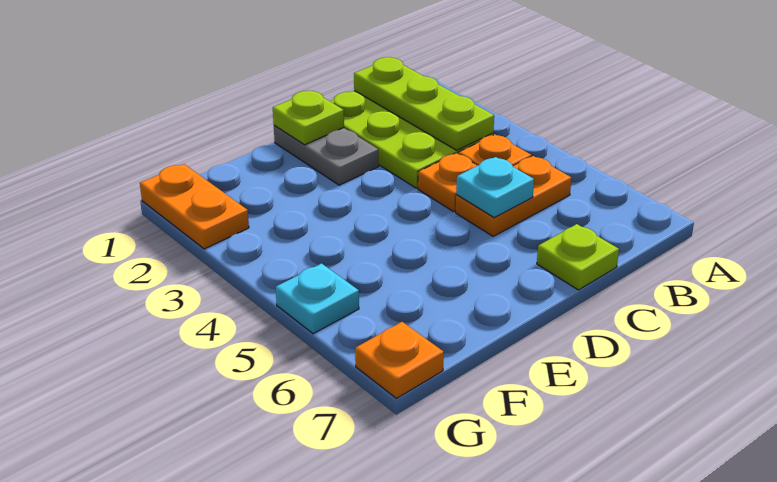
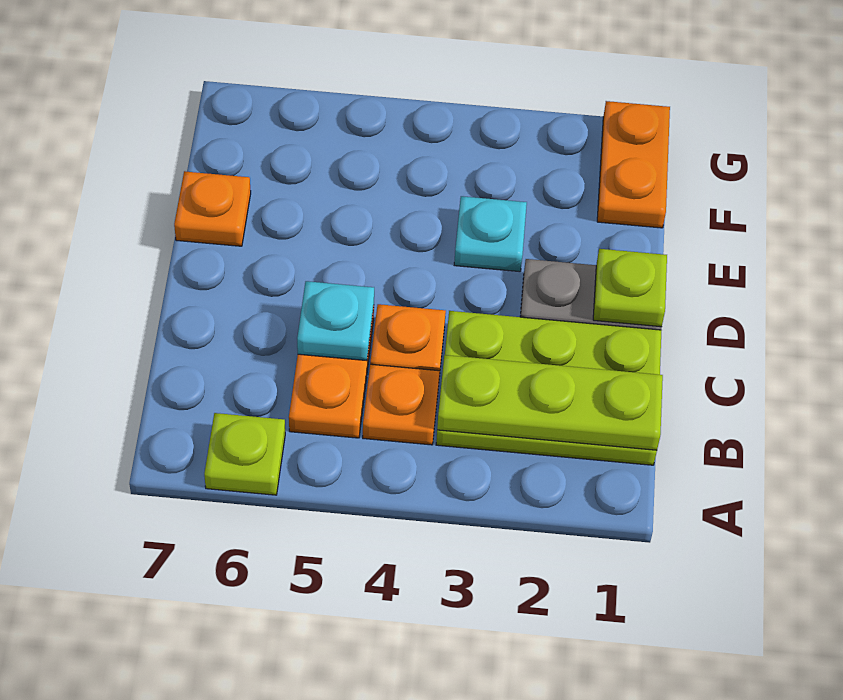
lime plate C7 level 1 -> lime plate A6 level 1
orange plate G1:G2 level 1 -> orange plate F1:G1 level 1
cyan plate G5 level 1 -> cyan plate E3 level 1
orange plate G7 level 1 -> orange plate E7 level 1

